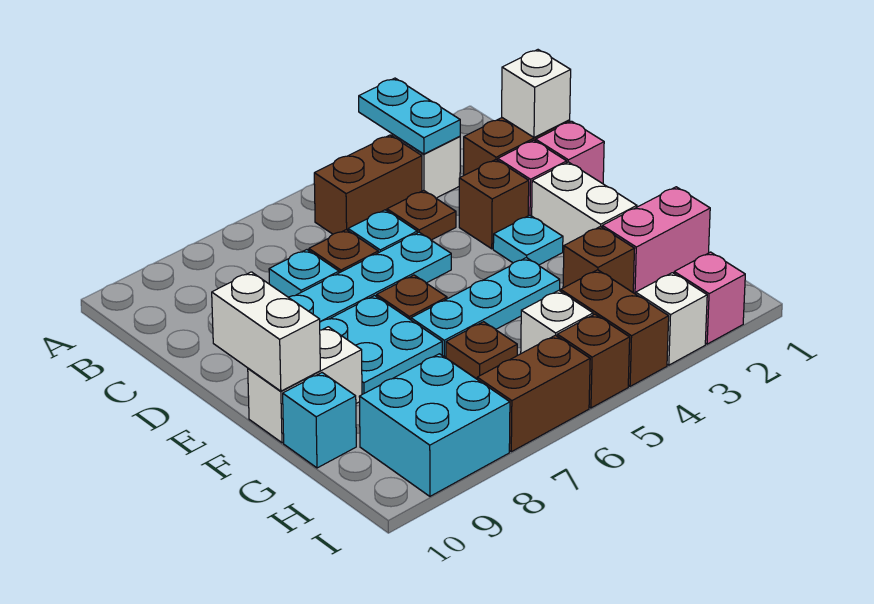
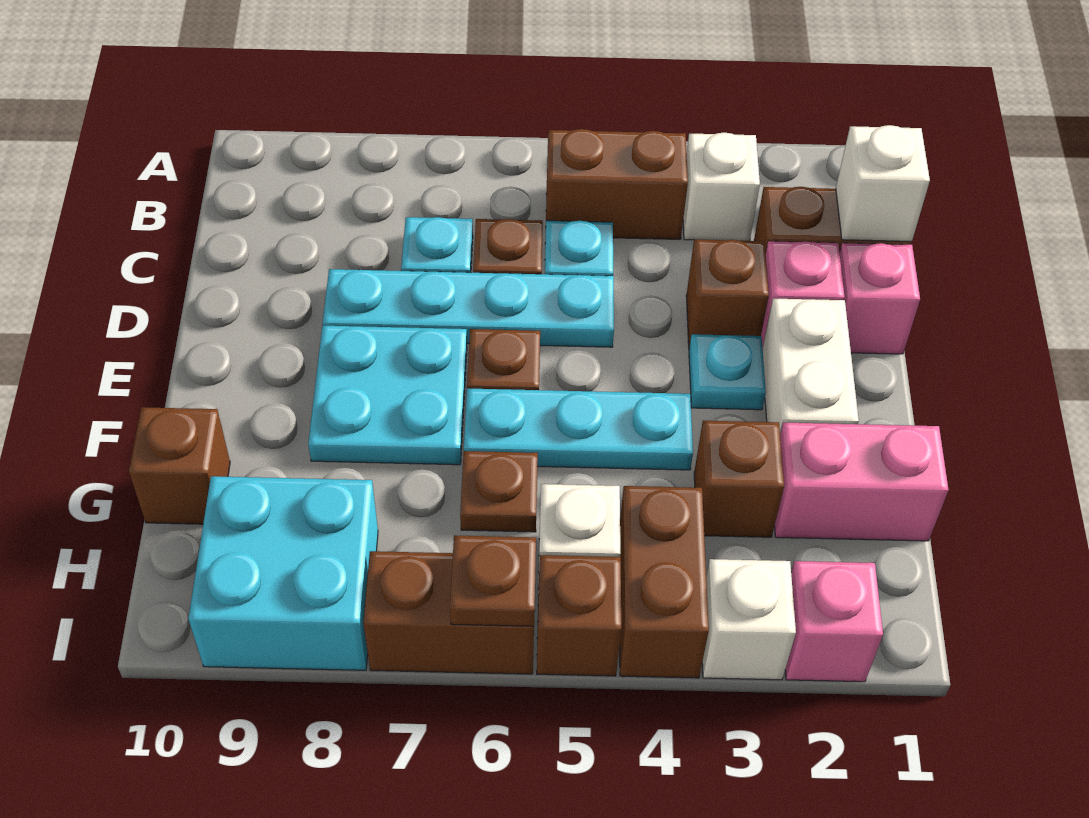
cyan plate A3:B3 level 2 -> none
brown plate C4 level 1 -> brown plate I6 level 2
white brick E10:F10 level 2 -> none
white brick F9:F10 level 1 -> none
cyan brick G10 level 1 -> brown brick G10 level 1

